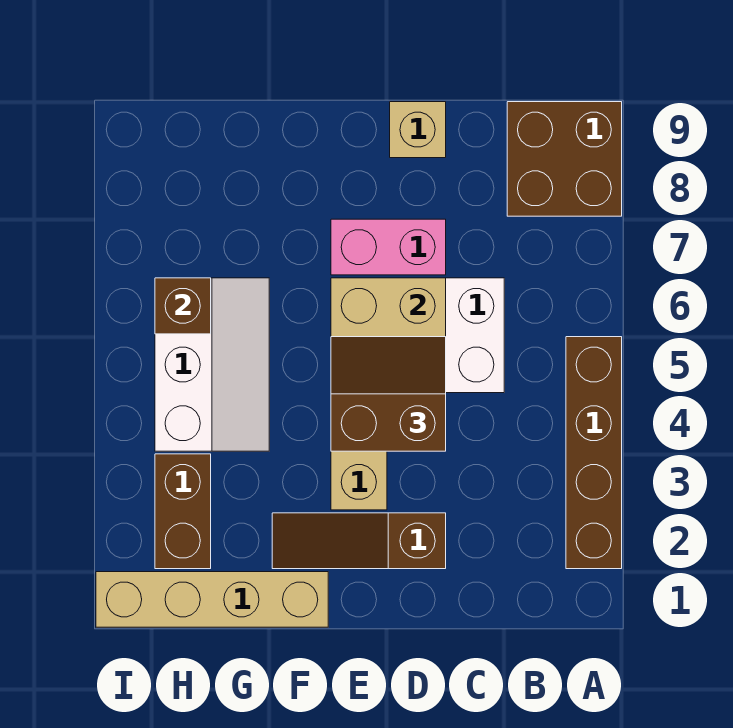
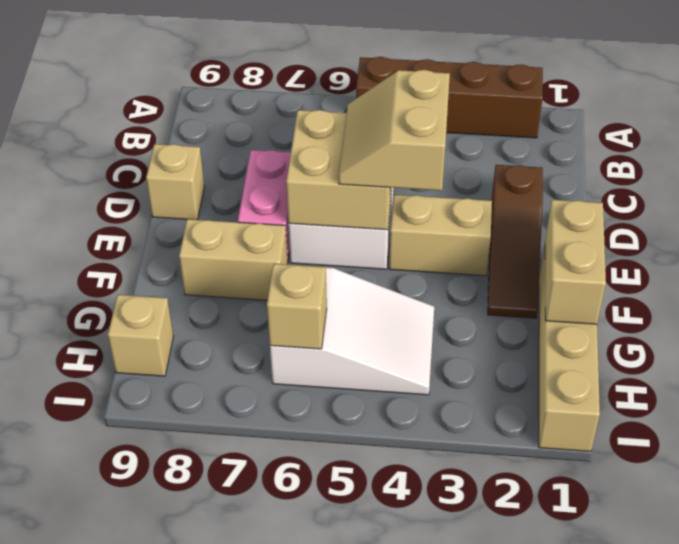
brown brick A8:B9 level 1 -> none
brown slope D4:E5 level 3 top 4 -> tan slope D4:E5 level 3 top 4
none -> tan brick F1:G1 level 2
none -> tan brick F7:F8 level 1
white slope G4:H6 level 1 top H -> white slope G4:H6 level 1 top 6
brown brick H2:H3 level 1 -> none
brown brick H6 level 2 -> tan brick H6 level 2
none -> tan brick H9 level 1

